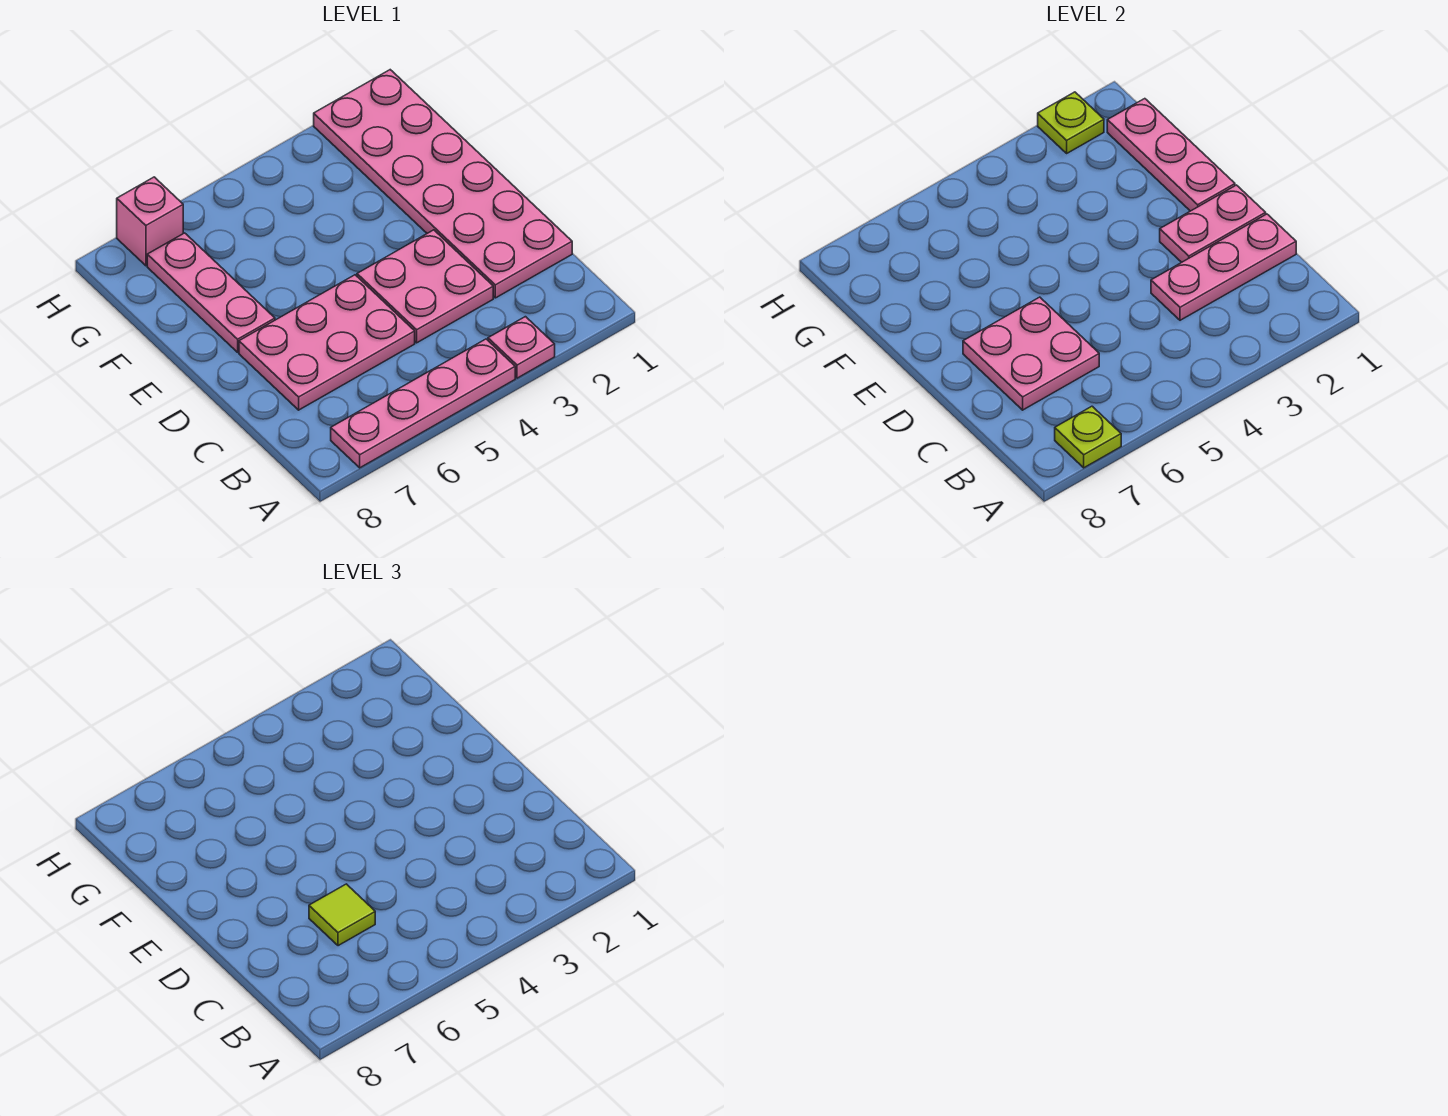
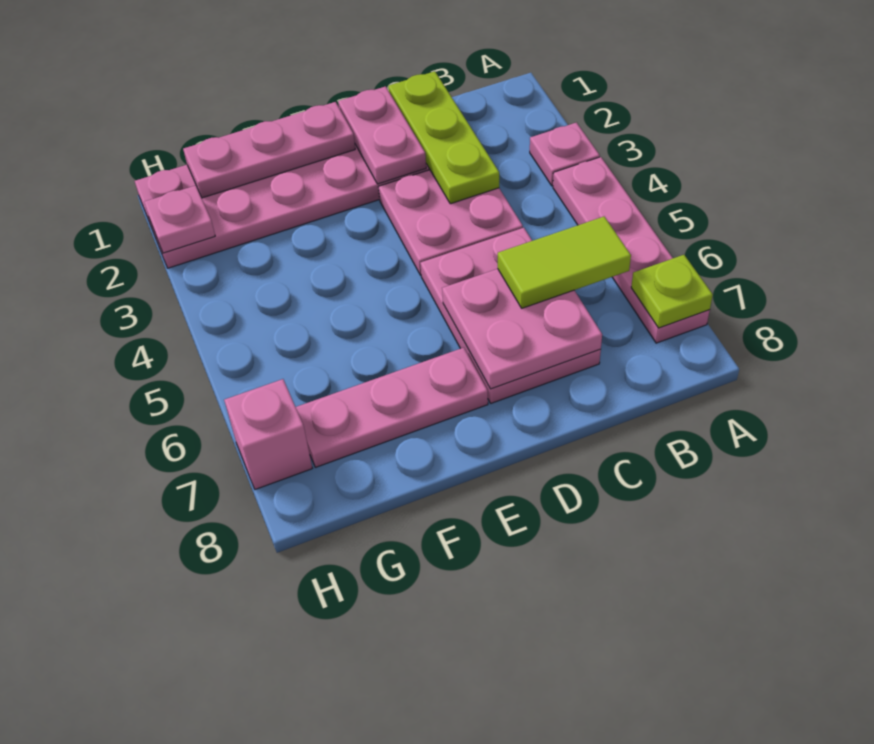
pink plate C1:C3 level 2 -> lime plate C1:C3 level 2
lime tile C6 level 3 -> lime tile B6:C6 level 3
lime plate H2 level 2 -> pink plate H2 level 2

